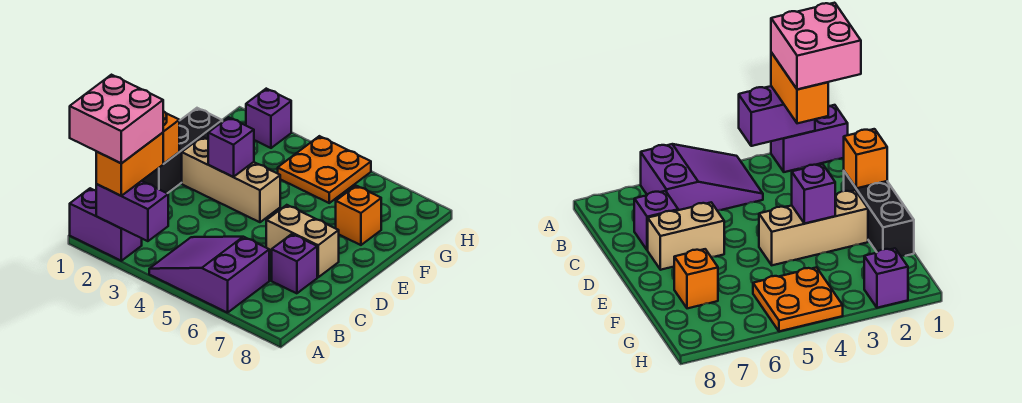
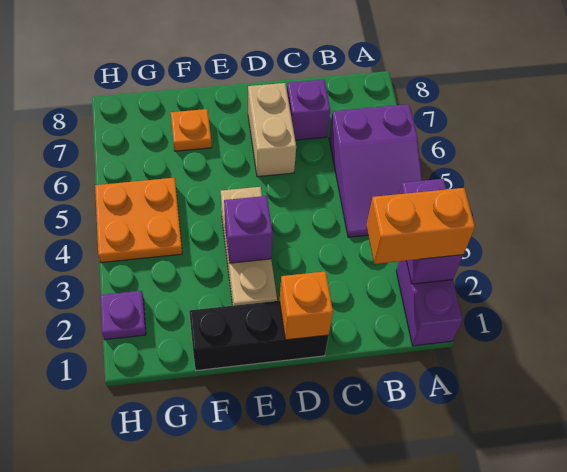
pink brick A1:B2 level 4 -> none
orange brick F7 level 1 -> orange plate F7 level 1
purple brick H2 level 1 -> purple plate H2 level 1

